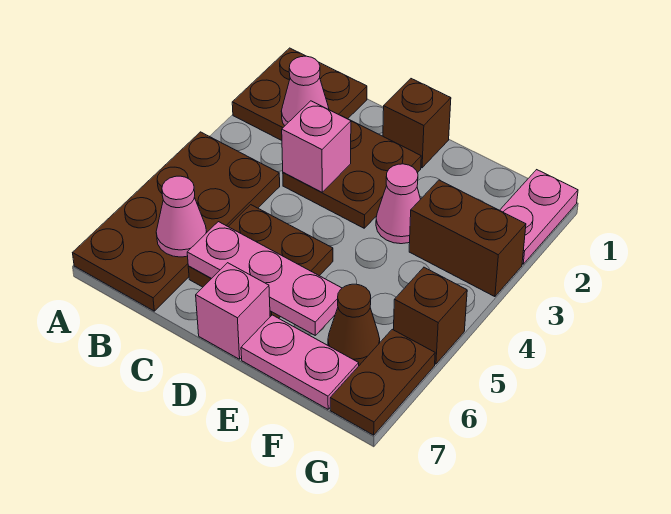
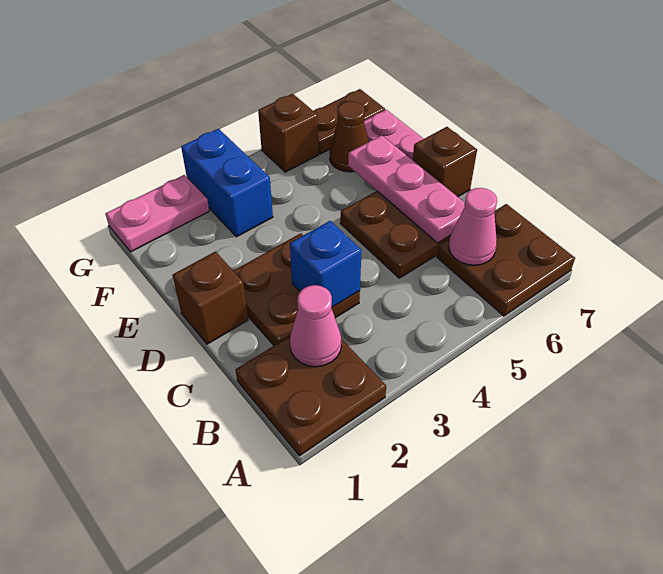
brown plate A4:B7 level 1 -> brown plate A6:B7 level 1
pink brick C3 level 2 -> blue brick C3 level 2
pink brick D7 level 1 -> brown brick D7 level 1
pink cone E3 level 1 -> none
brown brick F3:G3 level 1 -> blue brick F3:G3 level 1

